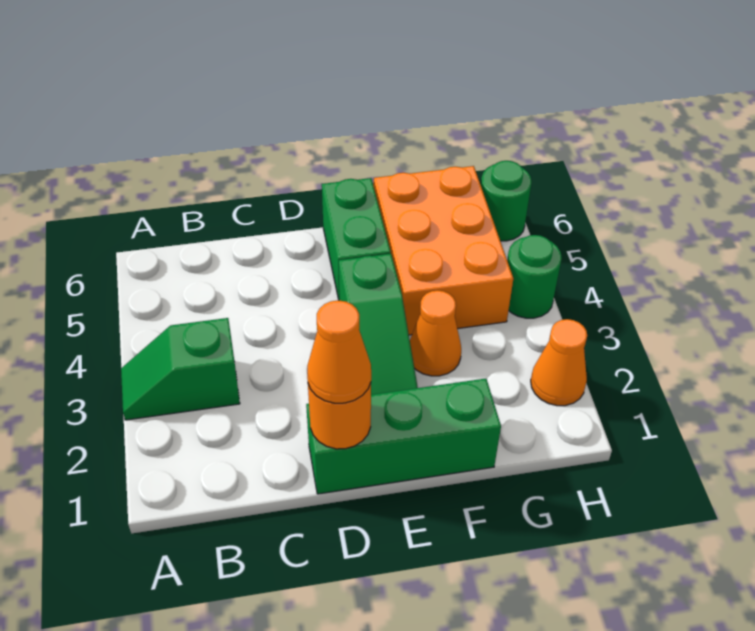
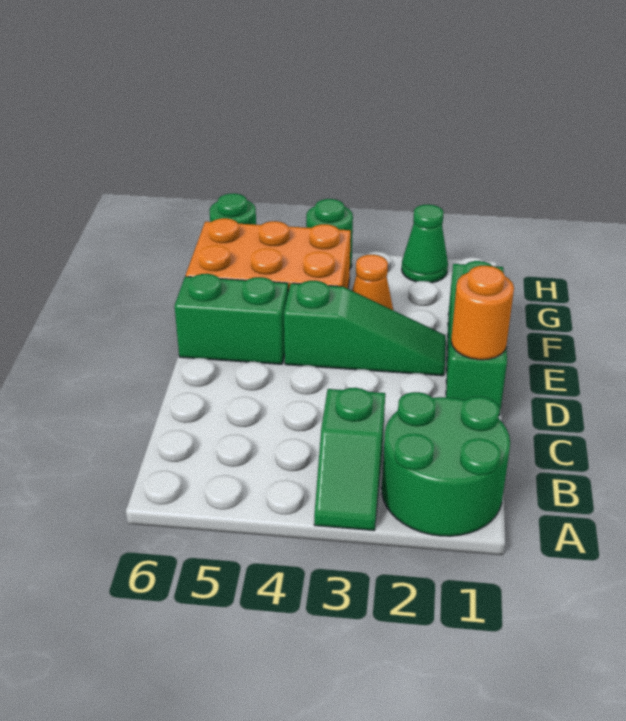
none -> green round brick A1:B2 level 1
orange cone D1 level 3 -> none
orange cone H2 level 1 -> green cone H2 level 1

